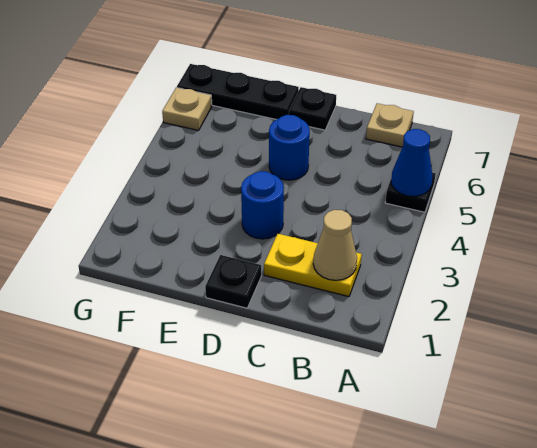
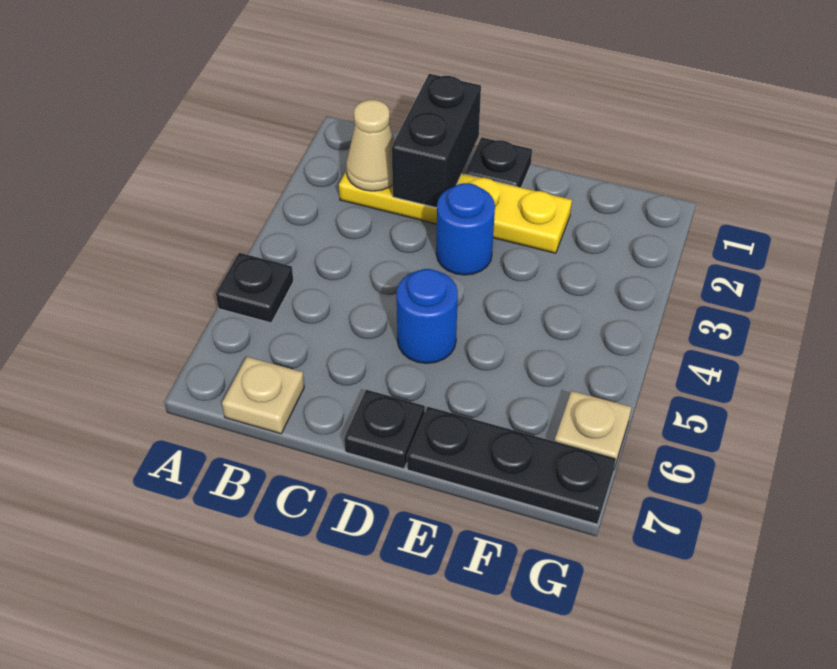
blue cone A5 level 2 -> none
yellow plate B2:C2 level 1 -> yellow plate B2:E2 level 1
none -> black brick C1:C2 level 2

